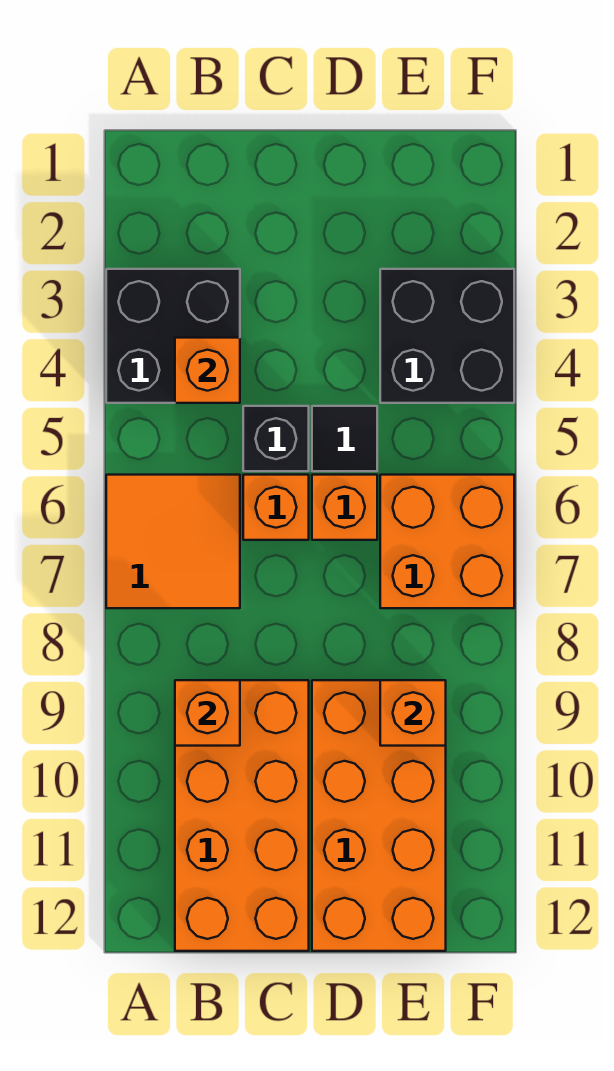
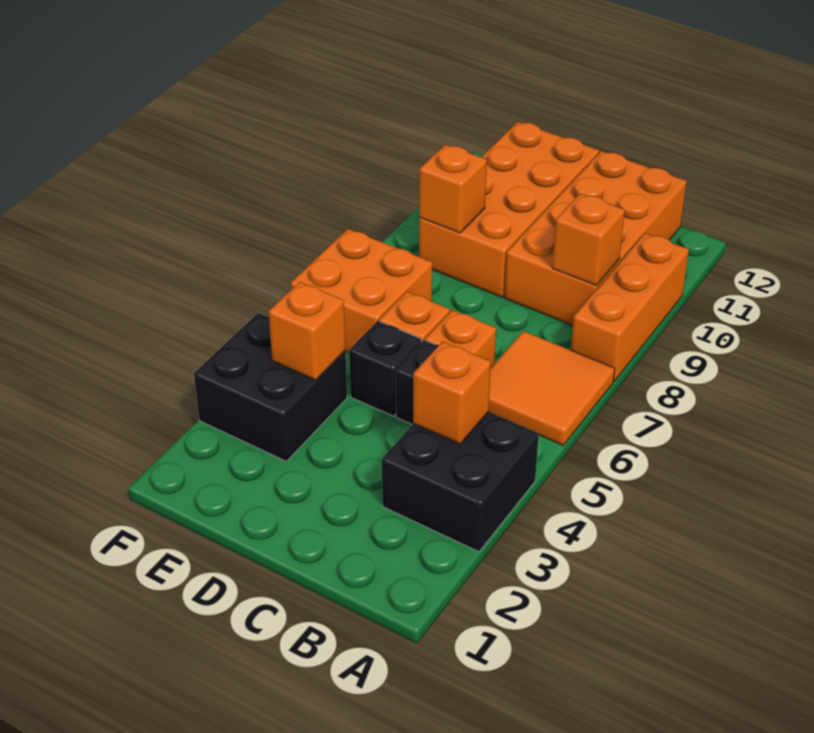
none -> orange brick A8:A10 level 1
black tile D5 level 1 -> black brick D5 level 1
none -> orange brick E4 level 2

